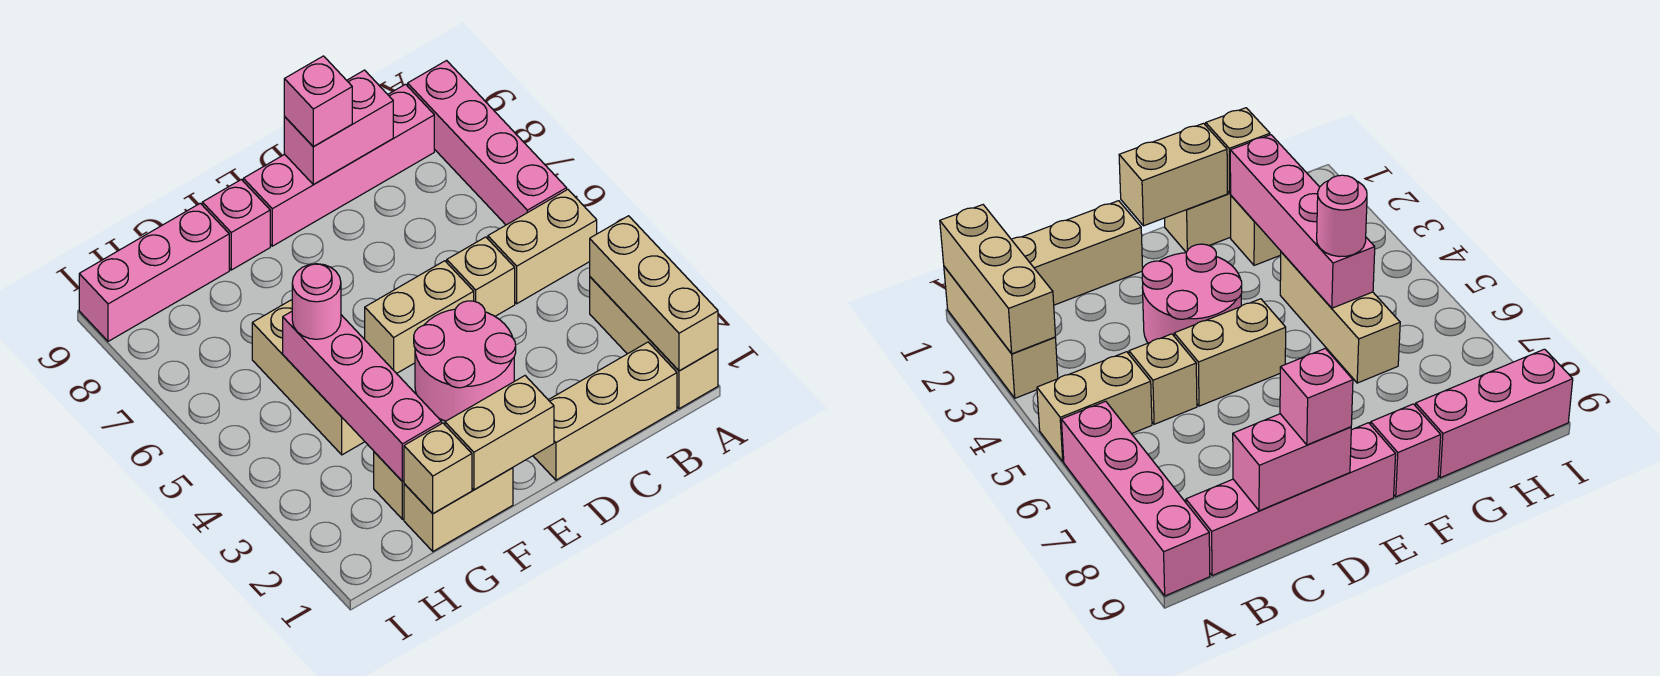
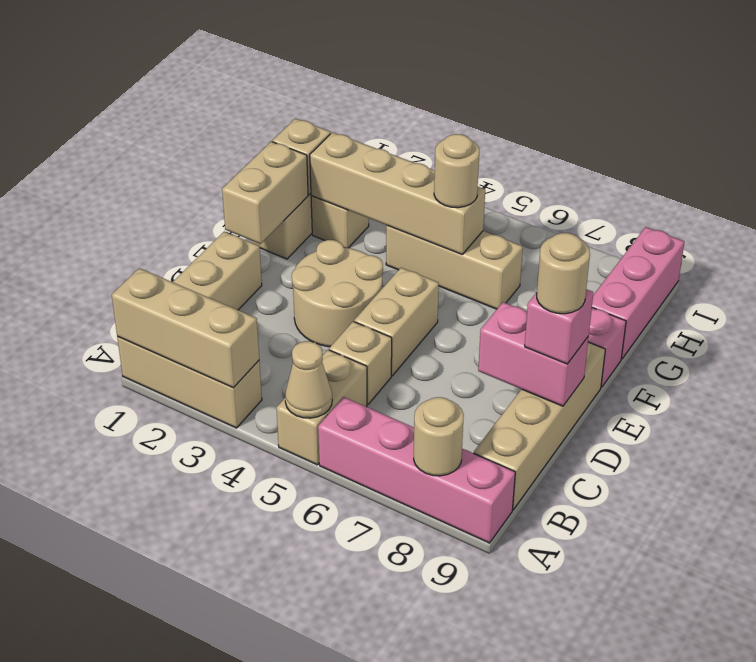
none -> tan cone A5 level 2
none -> tan round brick A8 level 2
pink brick B9:E9 level 1 -> tan brick B9:E9 level 1
pink brick C9:D9 level 2 -> pink brick D8:D9 level 2
pink round brick D3:E4 level 1 -> tan round brick D3:E4 level 1
none -> tan round brick D9 level 4
pink brick G2:G5 level 2 -> tan brick G2:G5 level 2
pink round brick G5 level 3 -> tan round brick G5 level 3

